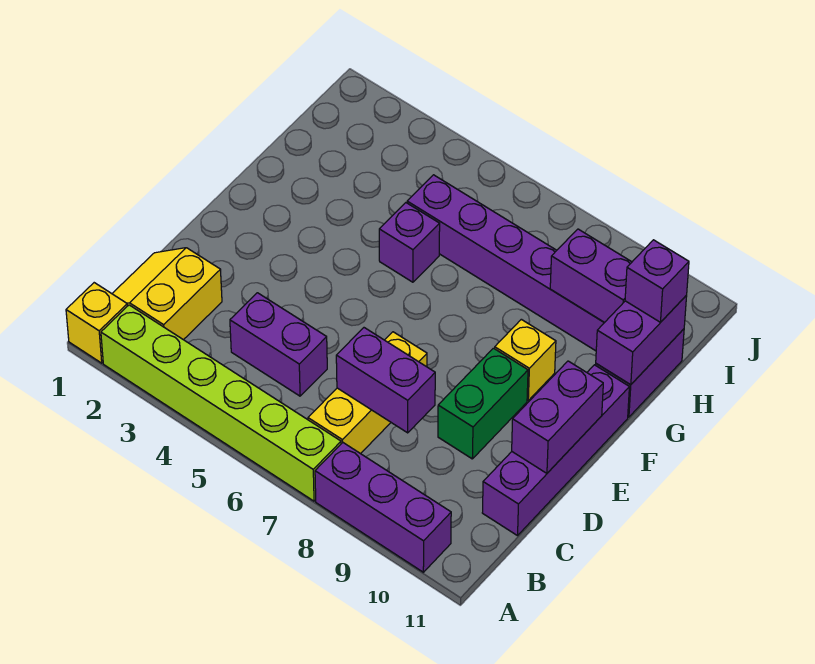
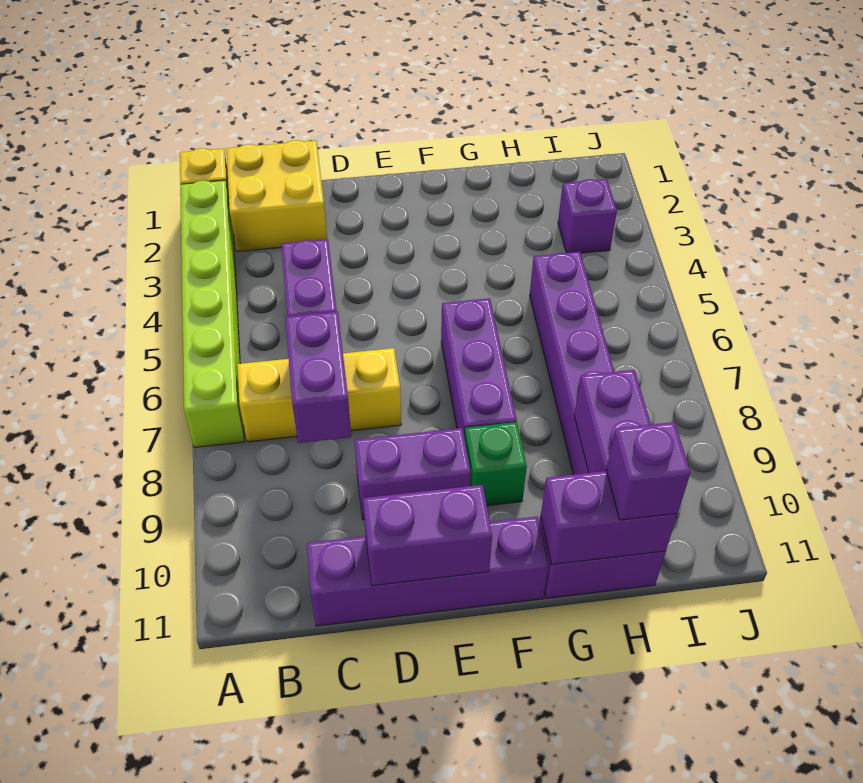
purple brick A8:A10 level 1 -> purple brick F6:F8 level 1
yellow slope B1:C2 level 1 top 2 -> yellow brick B1:C2 level 1
green brick D9:E9 level 1 -> purple brick D9:E9 level 1
yellow brick F9 level 1 -> green brick F9 level 1
purple brick G5 level 1 -> purple brick I3 level 1

